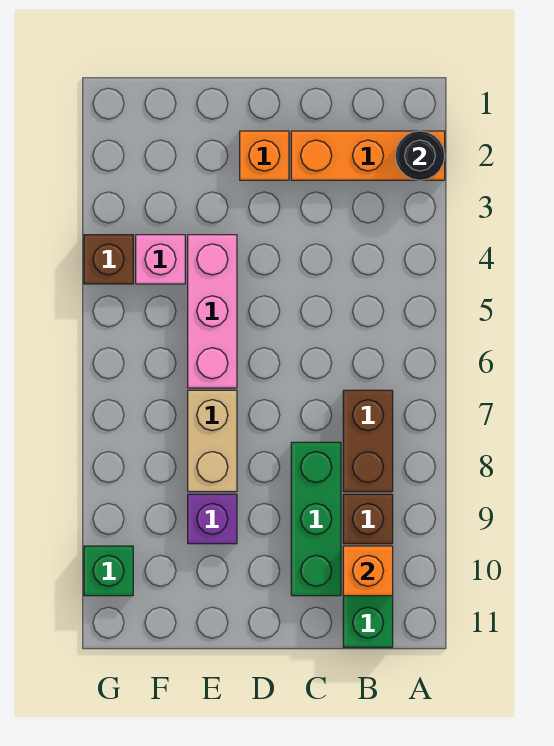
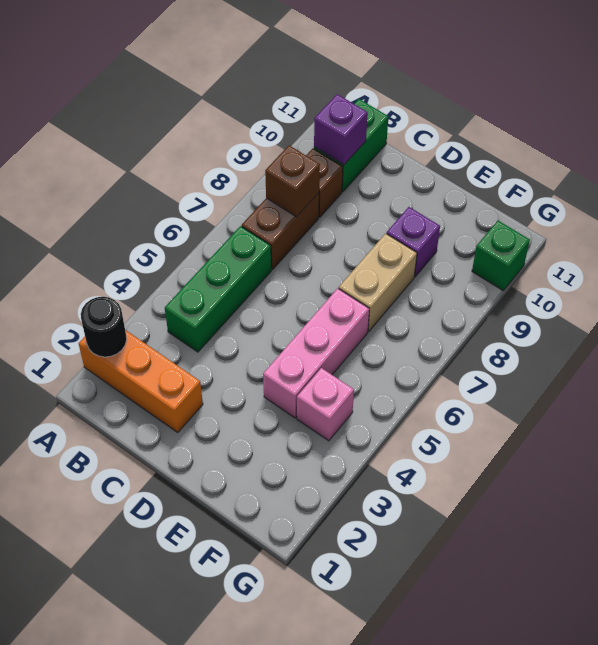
orange brick B10 level 2 -> purple brick B10 level 2
green brick C8:C10 level 1 -> green brick B4:B6 level 1
orange brick D2 level 1 -> none
brown brick G4 level 1 -> brown brick B8 level 2

